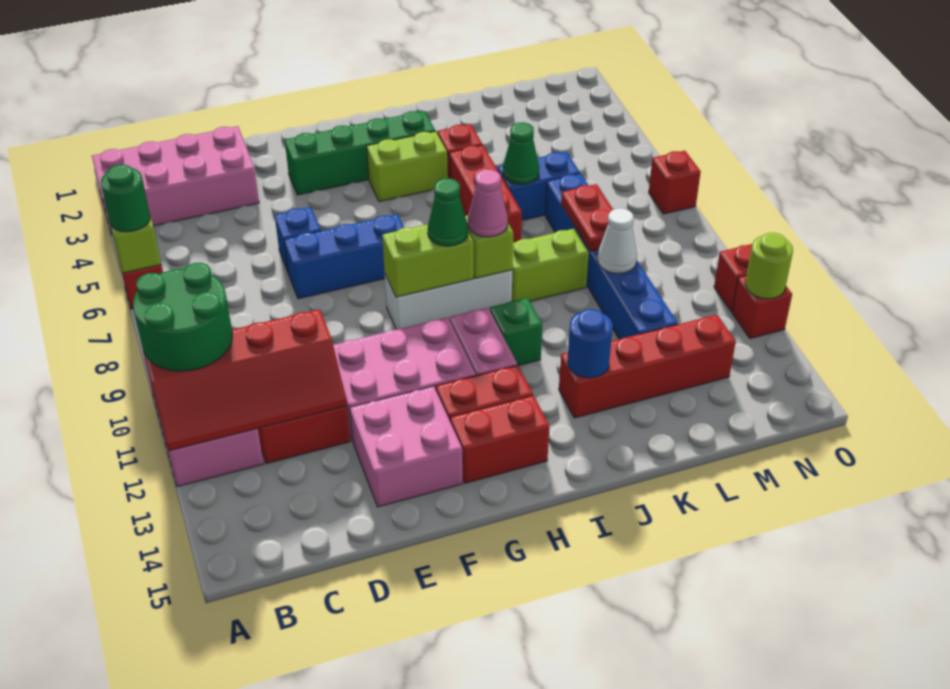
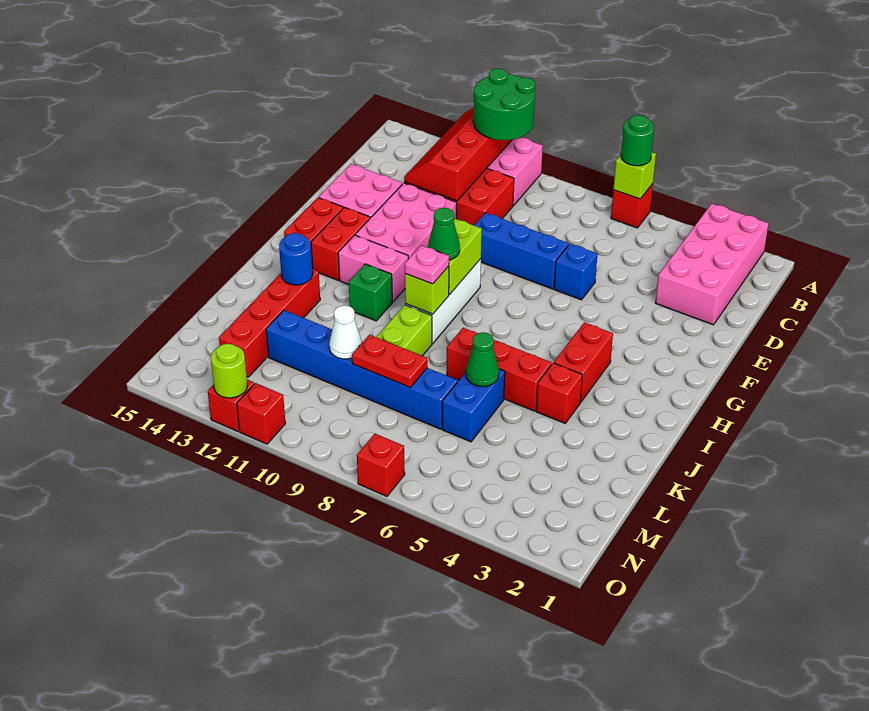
blue brick E7:G7 level 1 -> blue brick E7:E9 level 1
green brick F3:I3 level 1 -> none
lime brick H4:I4 level 1 -> red brick H4:I4 level 1
pink cone I9 level 3 -> pink plate I9 level 3

